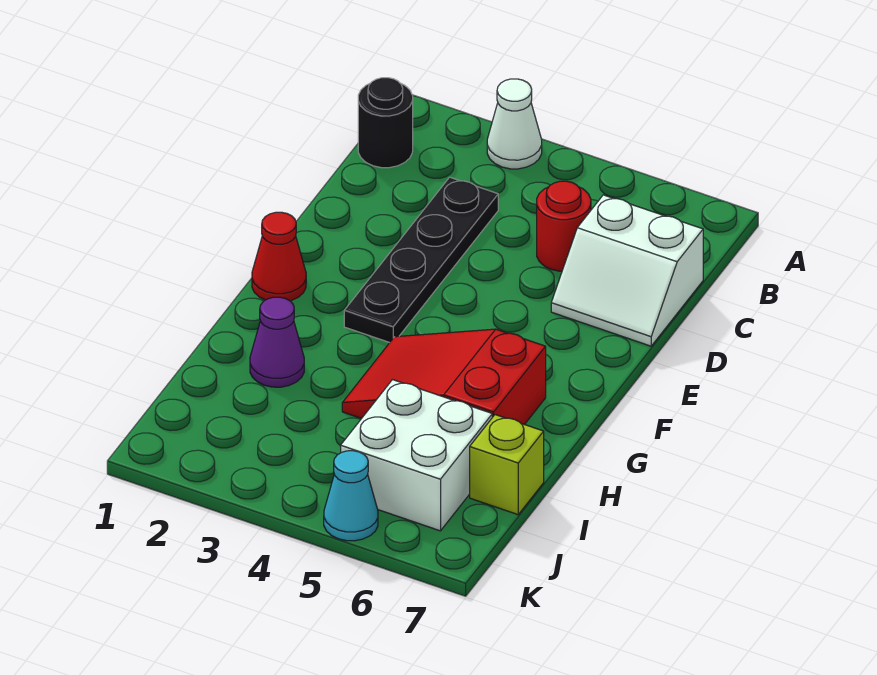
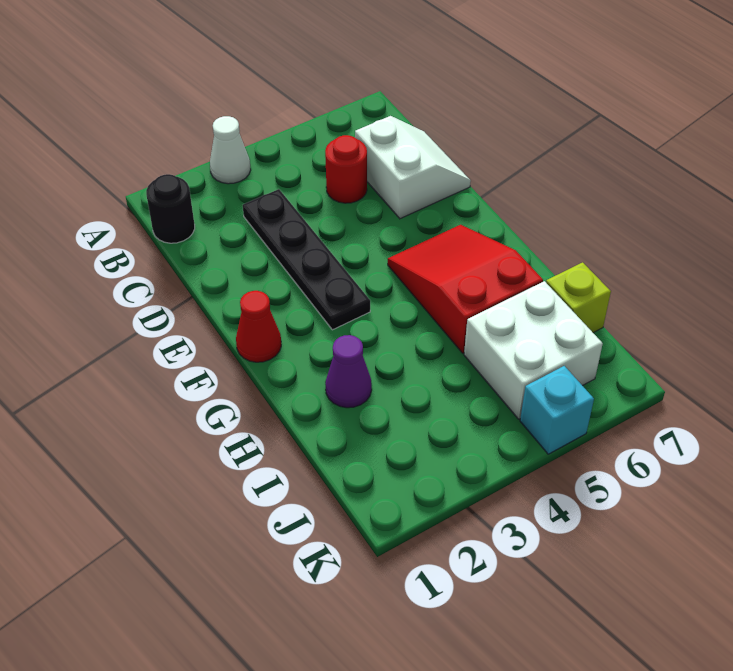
white slope C6:D7 level 1 top C -> white slope C6:D7 level 1 top 6
red slope G4:H6 level 1 top 6 -> red slope F5:H6 level 1 top H
cyan cone K5 level 1 -> cyan brick K5 level 1

